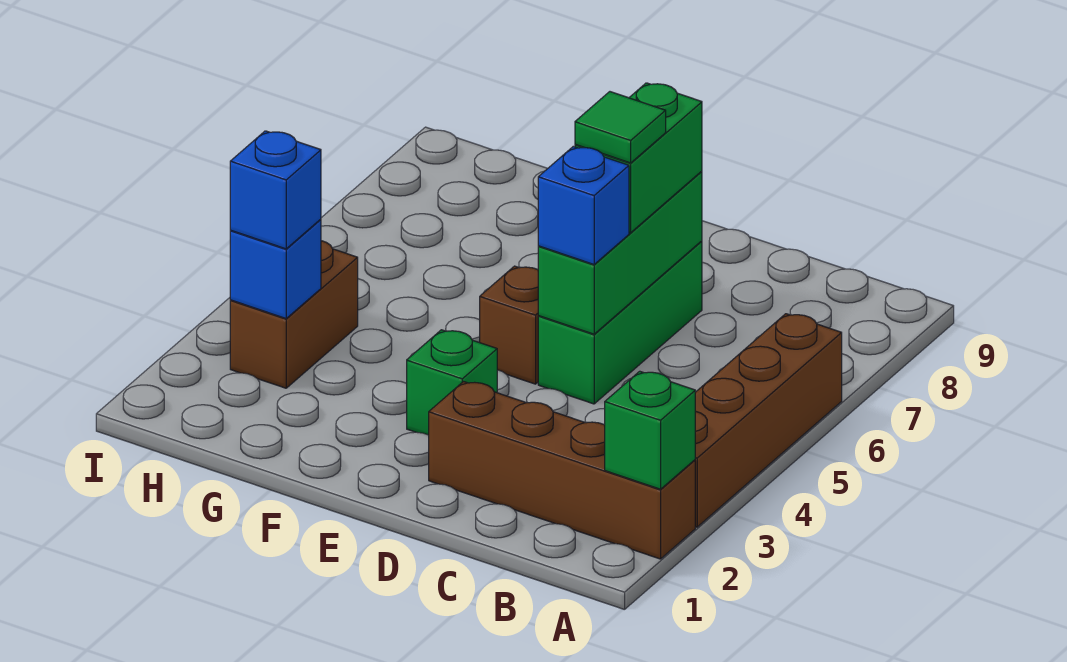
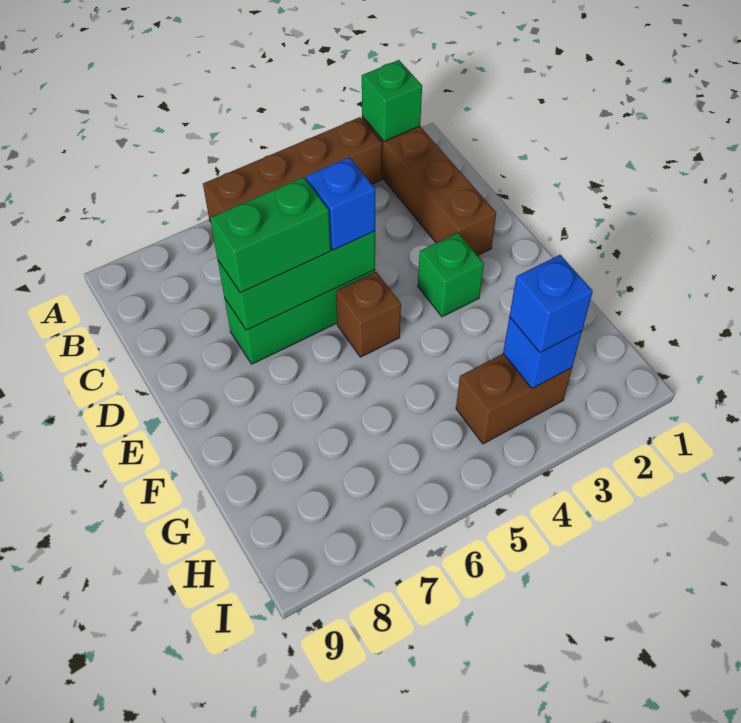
green tile D6 level 4 -> none

